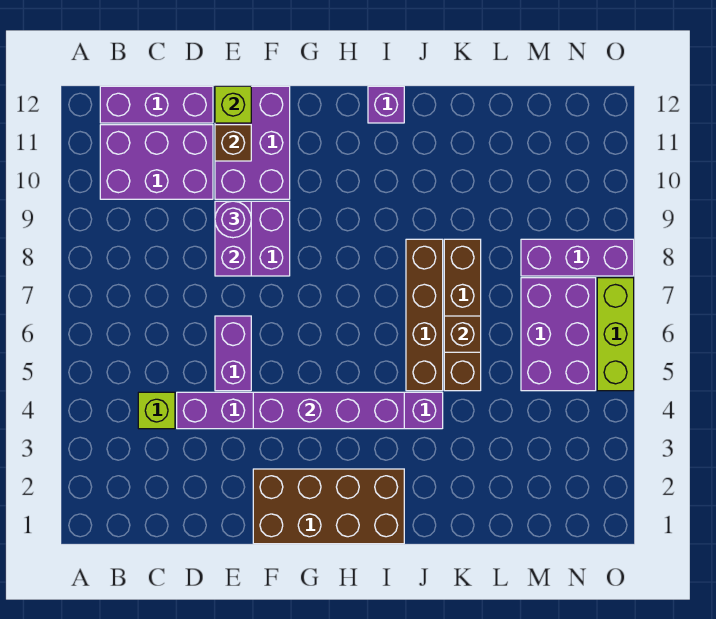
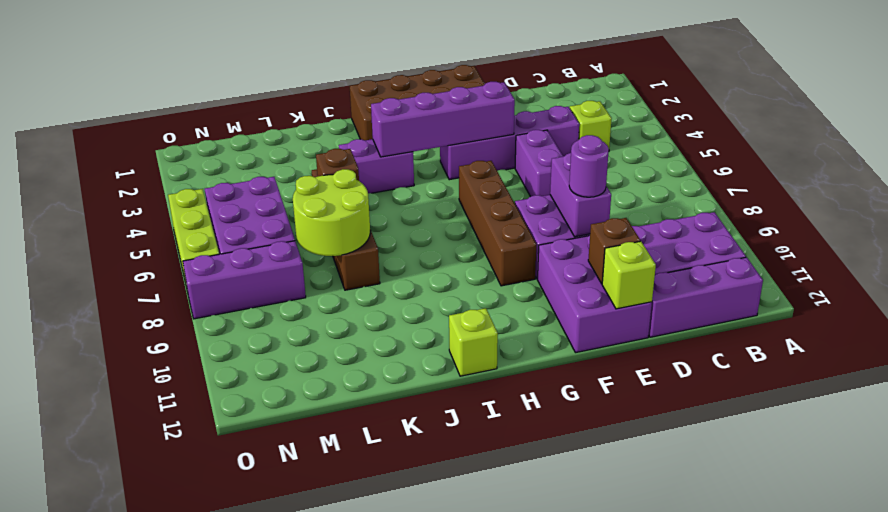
purple brick I12 level 1 -> lime brick I12 level 1
brown brick J5:J8 level 1 -> brown brick G6:G9 level 1
none -> lime round brick K7:L8 level 2

